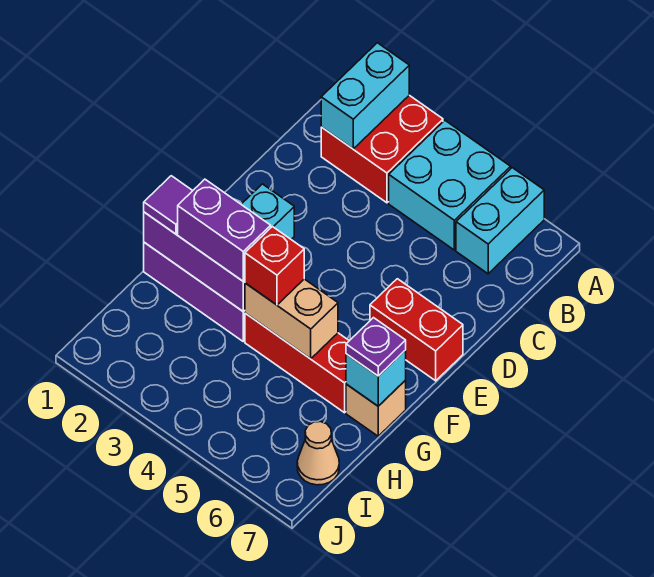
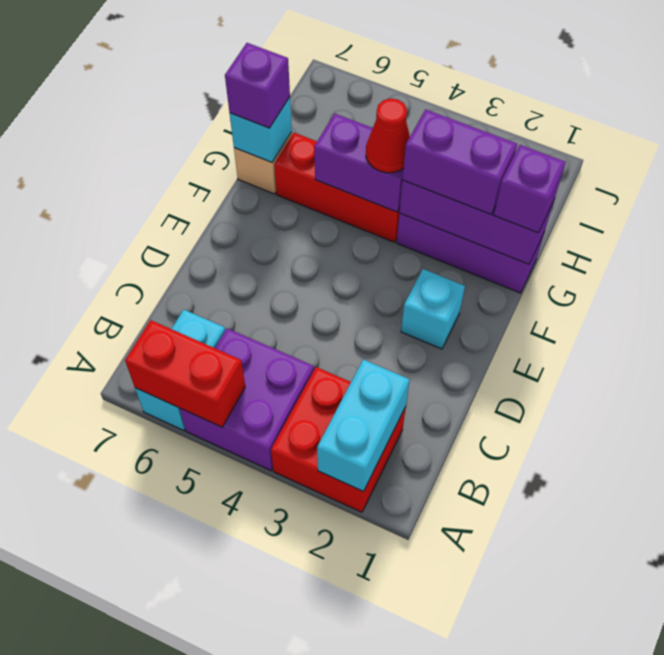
cyan brick A4:B5 level 1 -> purple brick A4:B5 level 1
red brick E6:E7 level 1 -> red brick A5:A6 level 2
purple tile G1 level 3 -> purple brick G1 level 3
tan brick G4:G5 level 2 -> purple brick G4:G5 level 2
red brick G4 level 3 -> red cone G4 level 3
purple plate G7 level 3 -> purple brick G7 level 3
tan cone I7 level 1 -> none

